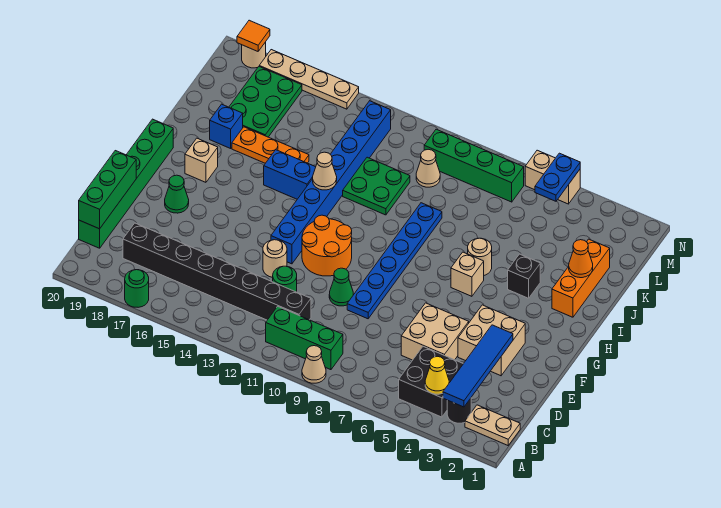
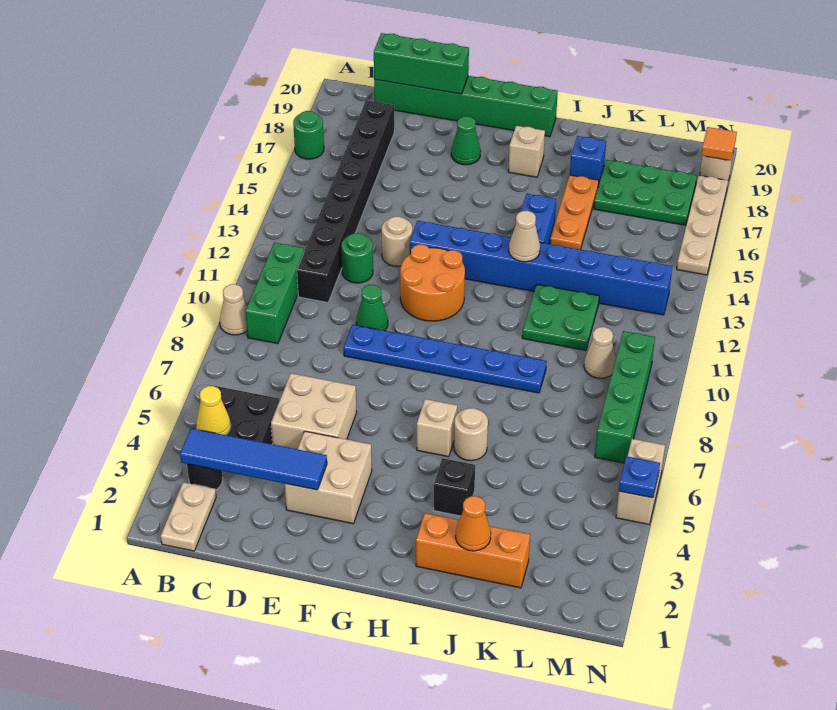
blue plate M5:N5 level 2 -> blue plate N5 level 2

